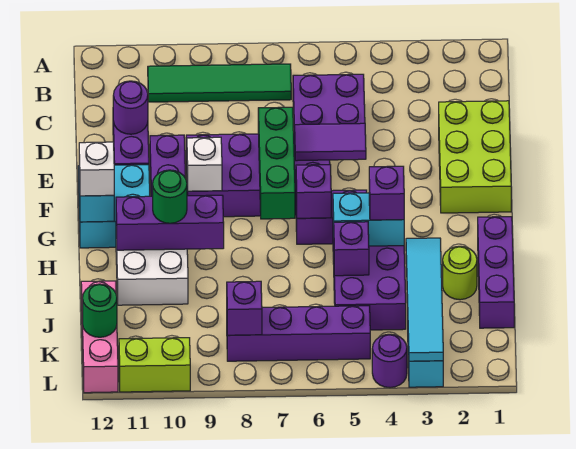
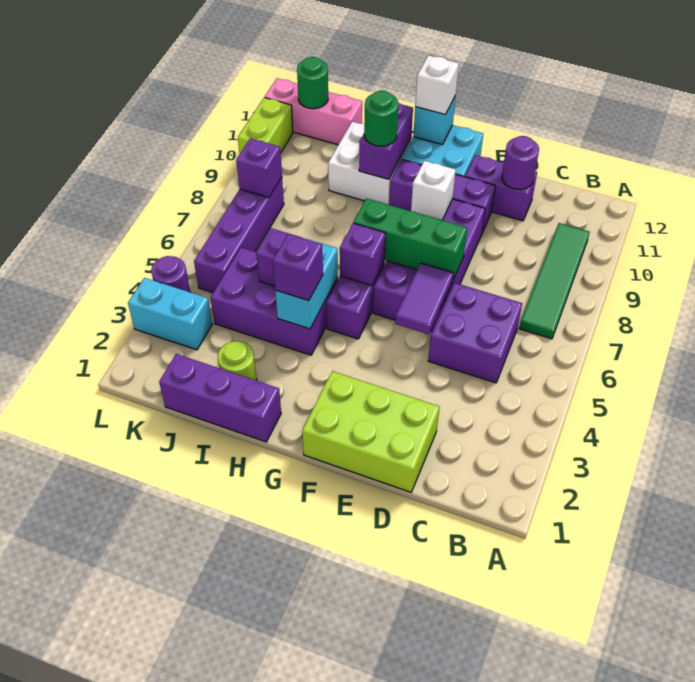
purple brick H9:H11 level 2 -> purple brick H10:H11 level 2
cyan tile I3:L3 level 2 -> none

